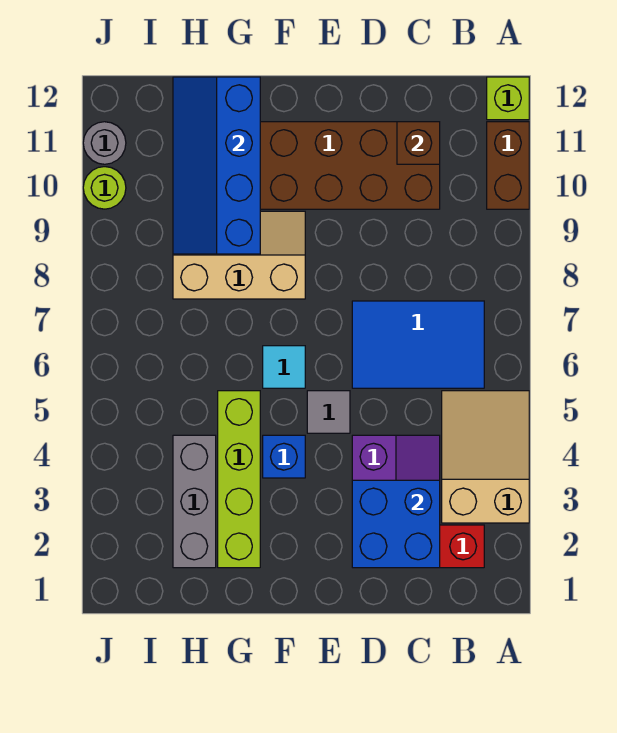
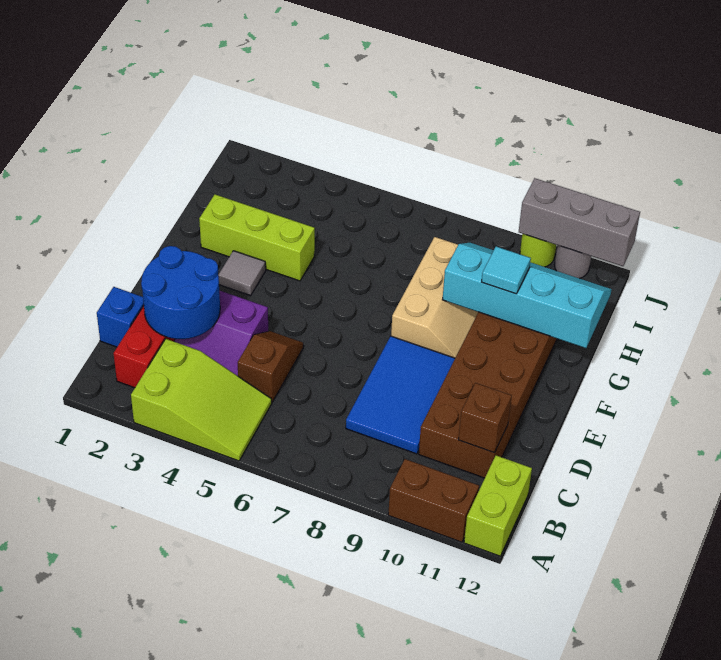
tan slope A3:B5 level 1 top 3 -> lime slope A3:B5 level 1 top 3
lime brick A12 level 1 -> lime brick A12:B12 level 1
blue tile B6:D7 level 1 -> blue tile C8:E9 level 1
blue brick C2:D3 level 2 -> blue round brick C2:D3 level 2
none -> brown slope C5:D5 level 1 top C
grey tile E5 level 1 -> grey tile F3 level 1
blue brick F4 level 1 -> blue brick C1 level 1
cyan tile F6 level 1 -> cyan tile G10 level 3
lime brick G2:G5 level 1 -> lime brick G2:G4 level 1
blue slope G9:H12 level 2 top G -> cyan slope G9:H12 level 2 top G
grey brick H2:H4 level 1 -> grey brick J10:J12 level 2

